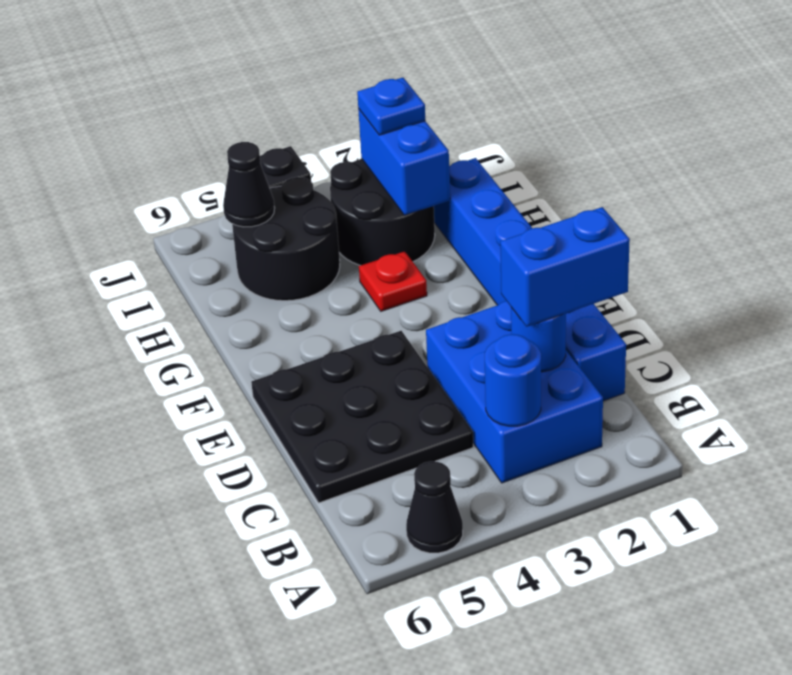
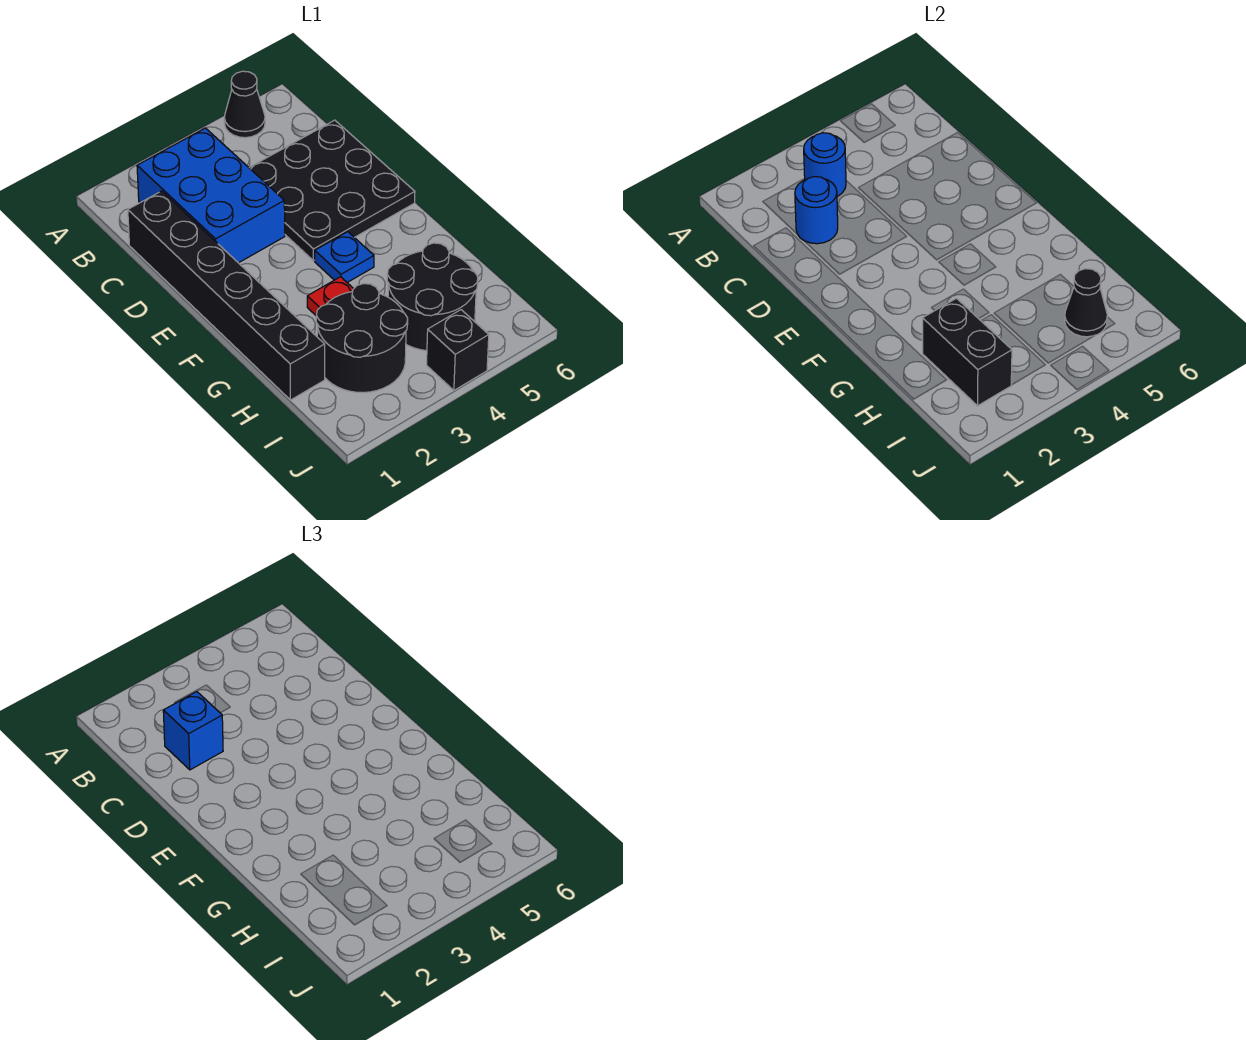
blue brick C1:H1 level 1 -> black brick C1:H1 level 1
blue brick C1:C2 level 3 -> blue brick C2 level 3
blue brick H2:I2 level 2 -> black brick H2:I2 level 2
blue plate I2 level 3 -> blue plate F4 level 1

